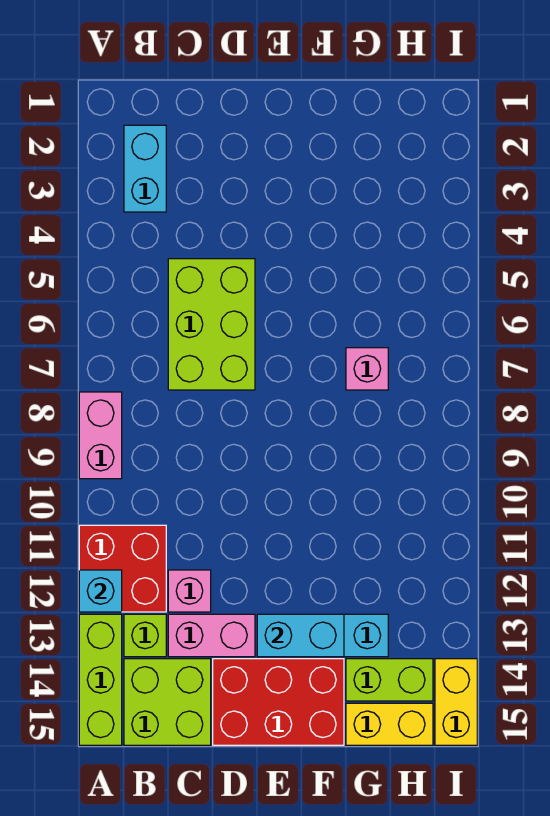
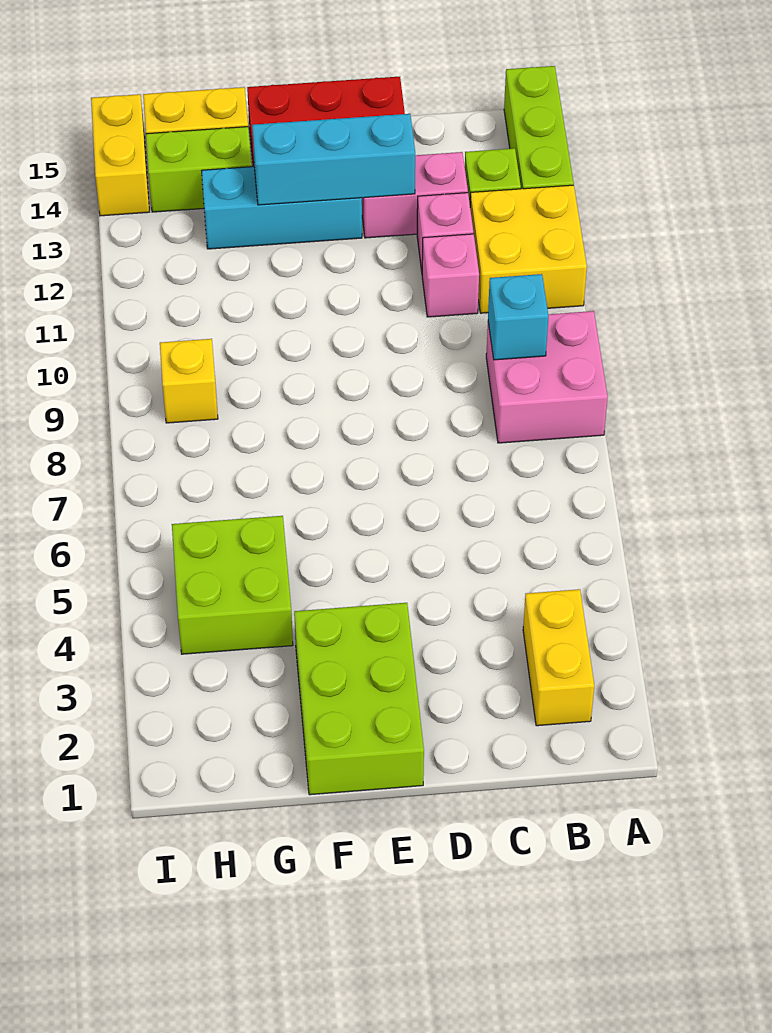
pink brick A8:A9 level 1 -> pink brick A8:B9 level 1
red brick A11:B12 level 1 -> yellow brick A11:B12 level 1
cyan brick A12 level 2 -> cyan brick B9 level 2
cyan brick B2:B3 level 1 -> yellow brick B2:B3 level 1
lime brick B14:C15 level 1 -> lime brick G4:H5 level 1
lime brick C5:D7 level 1 -> lime brick E1:F3 level 1
cyan brick E13:F13 level 2 -> cyan brick D13:F13 level 2
pink brick G7 level 1 -> pink brick C11 level 1
none -> yellow brick H9 level 1

